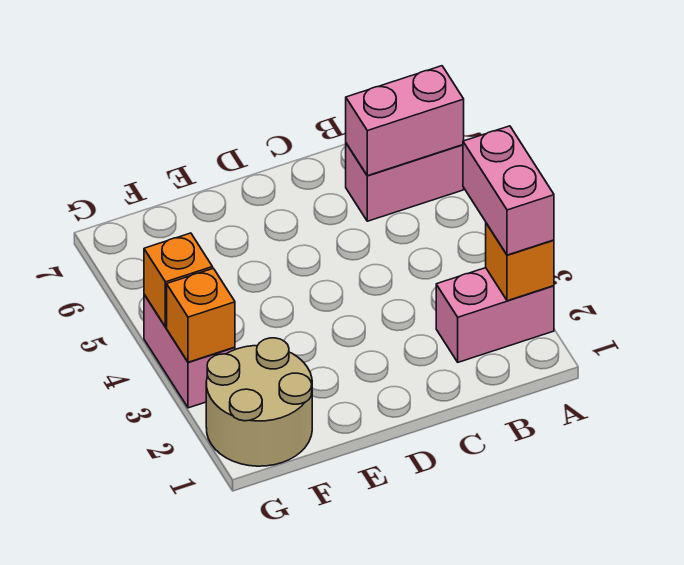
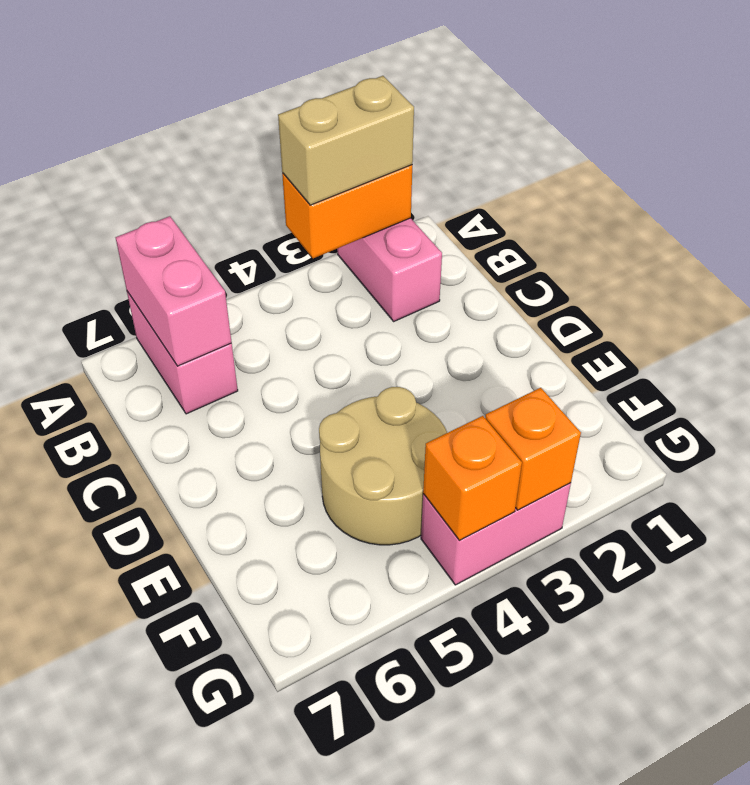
orange brick A2 level 2 -> orange brick A2:A3 level 2
pink brick A2:A3 level 3 -> tan brick A2:A3 level 3
tan round brick F1:G2 level 1 -> tan round brick E4:F5 level 1

